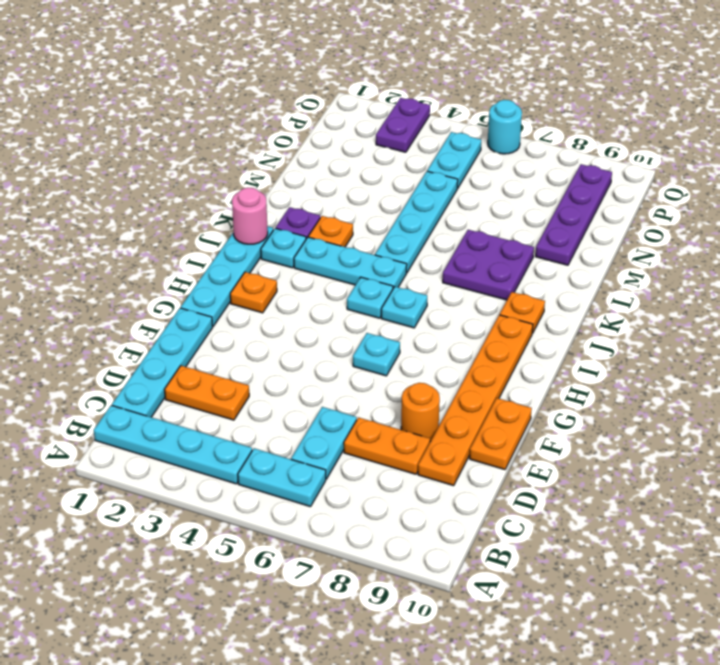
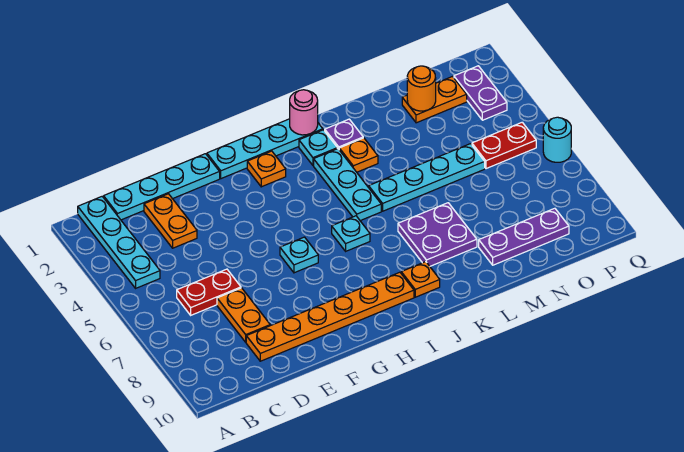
cyan plate B5:B6 level 1 -> none
cyan plate C6:D6 level 1 -> red plate C6:D6 level 1
orange round brick E8 level 1 -> orange round brick N2 level 2
orange plate E10:F10 level 1 -> orange plate N2:O2 level 1
cyan plate I5 level 1 -> none
purple plate M9:P9 level 1 -> purple plate M9:O9 level 1
cyan plate O5:P5 level 1 -> red plate O5:P5 level 1
purple plate P3:Q3 level 1 -> purple plate P2:P3 level 1

